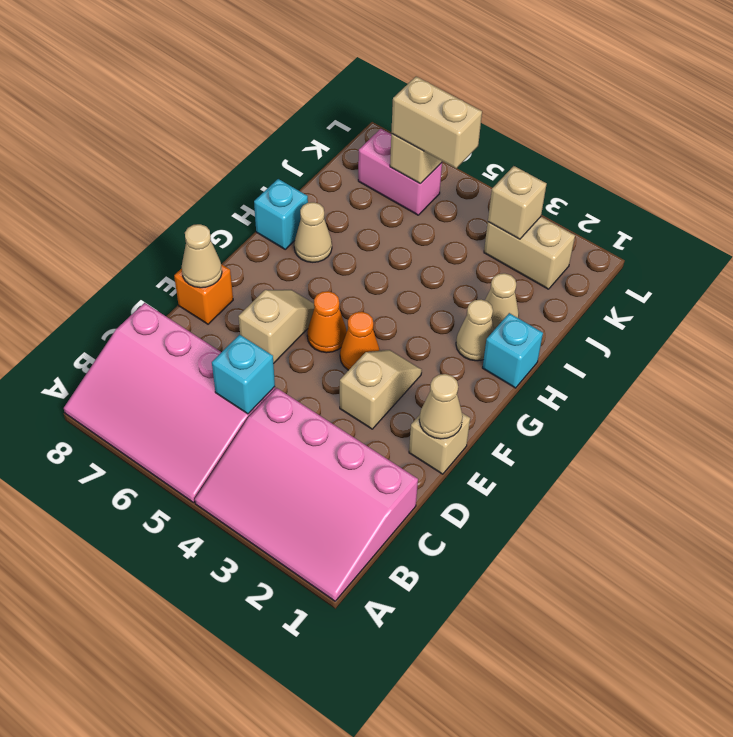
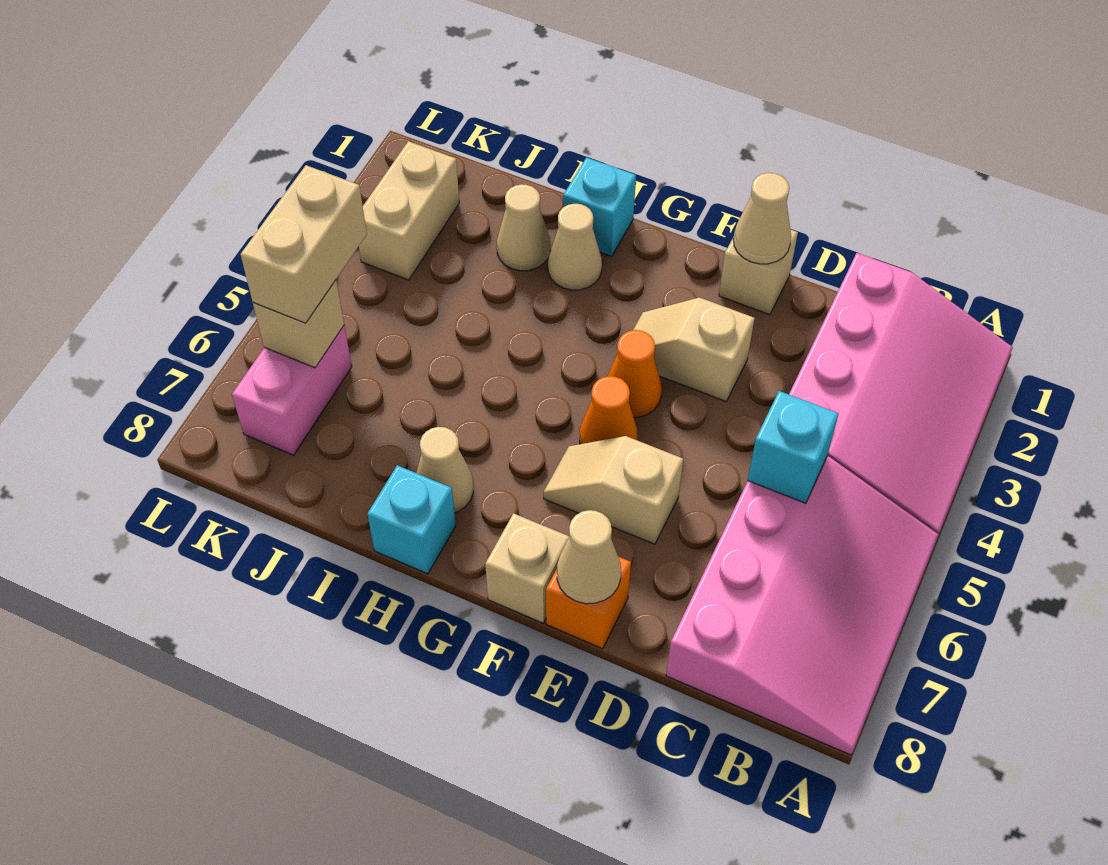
tan brick K3 level 2 -> tan brick F8 level 1

